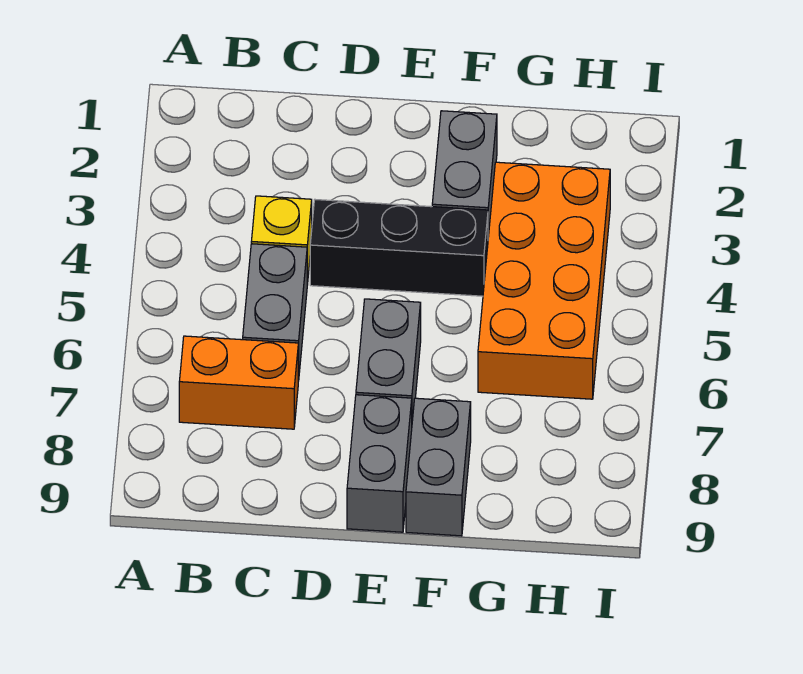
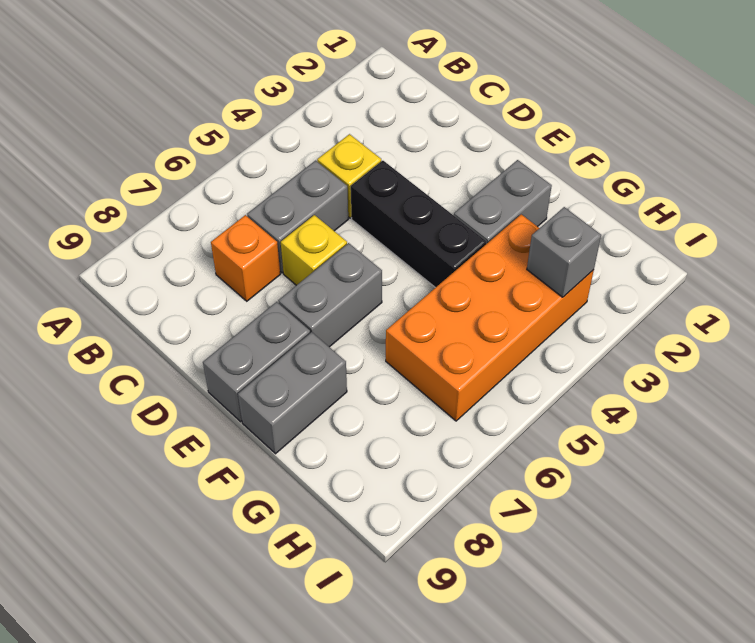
orange brick B7:C7 level 1 -> orange brick C7 level 1
none -> yellow brick D6 level 1
none -> grey brick H3 level 2

